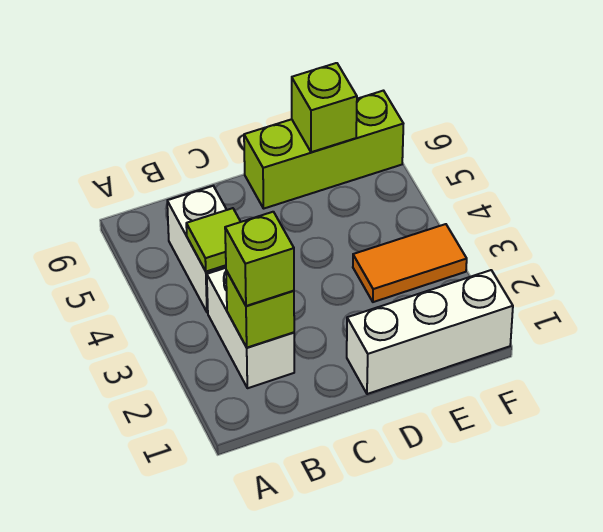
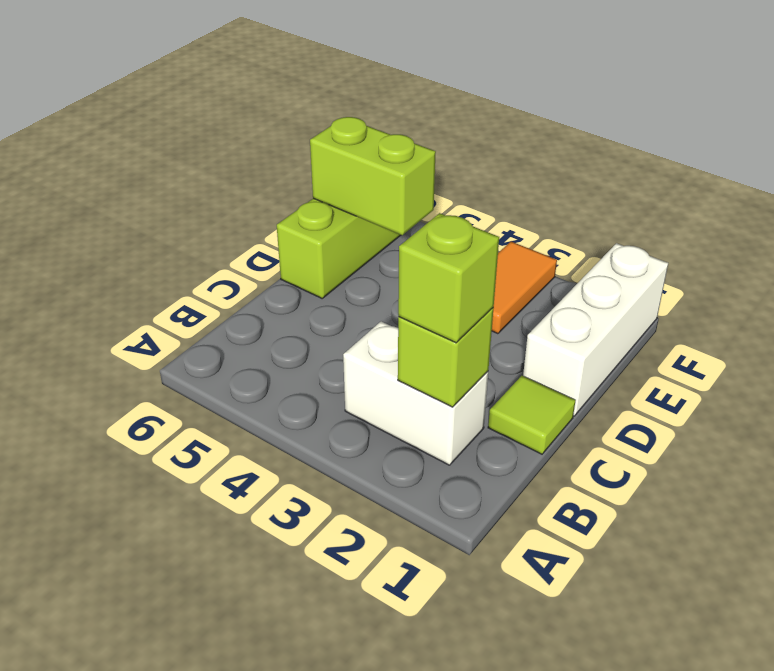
white brick B4:B5 level 1 -> none
lime tile B4 level 2 -> lime tile C1 level 1
lime brick E6 level 2 -> lime brick E5:E6 level 2

